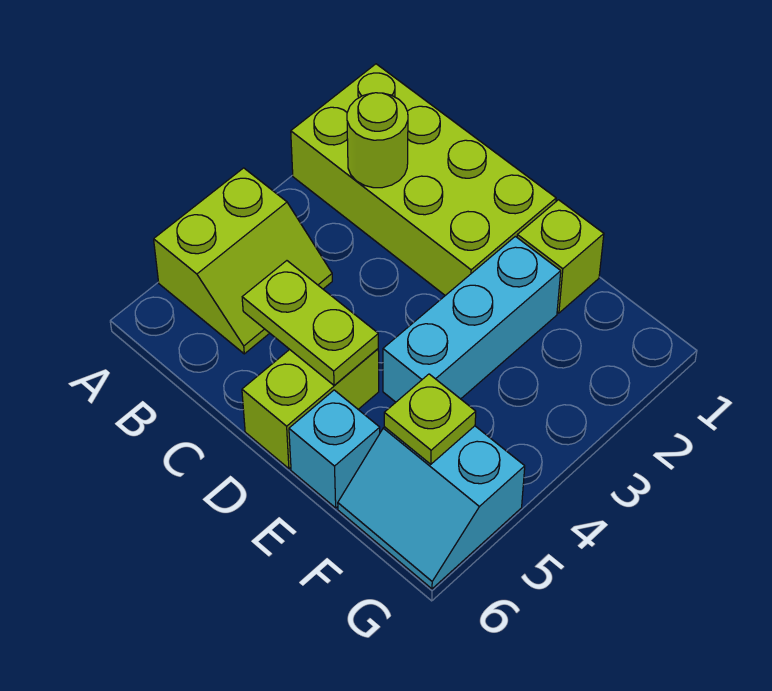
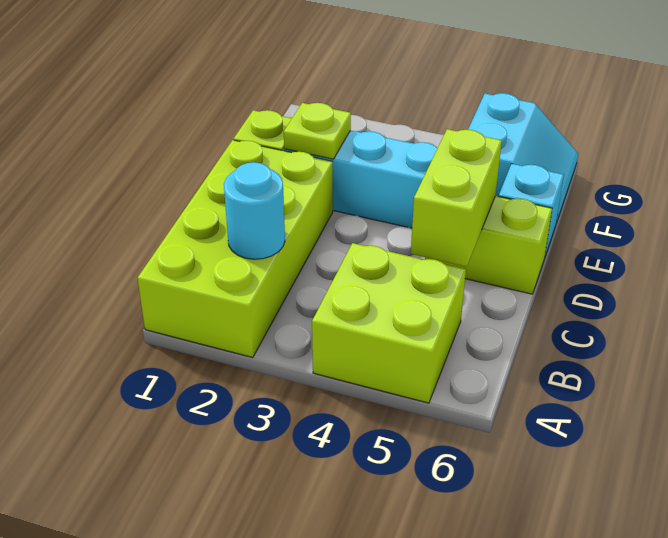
lime slope A4:B5 level 1 top A -> lime brick A4:B5 level 1
lime round brick B2 level 2 -> cyan round brick B2 level 2
lime plate C5:D5 level 2 -> lime brick C5:D5 level 2
lime plate F5 level 2 -> lime plate E2 level 2

